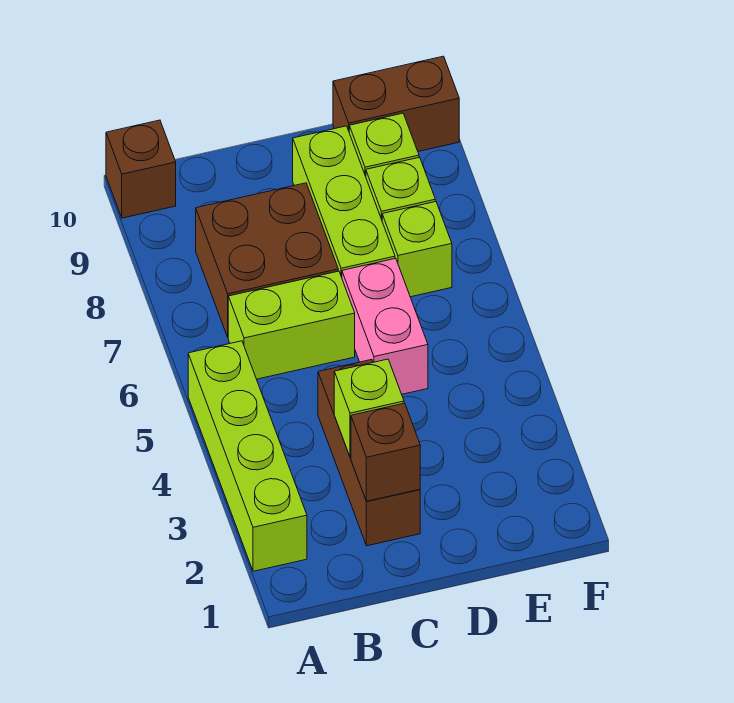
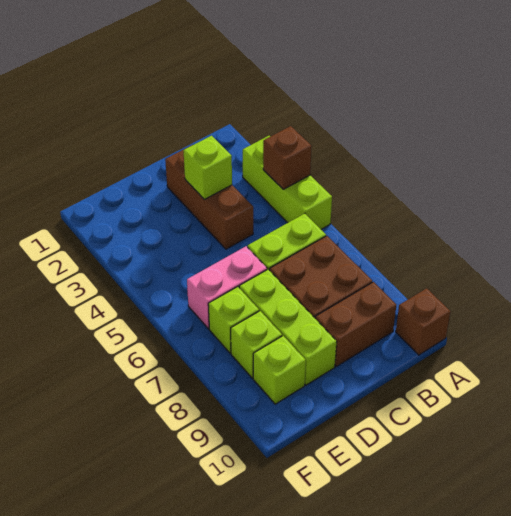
lime brick A2:A5 level 1 -> lime brick A3:A5 level 1
brown brick C2 level 2 -> brown brick A4 level 2
pink brick D5:D6 level 1 -> pink brick D6:E6 level 1
brown brick E10:F10 level 1 -> brown brick B9:C9 level 1

